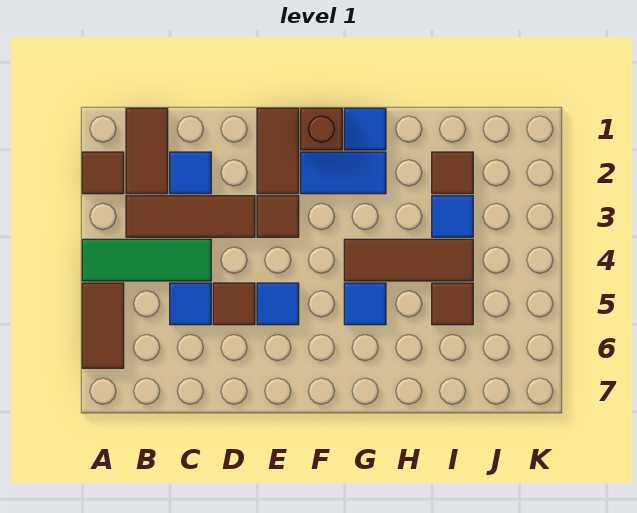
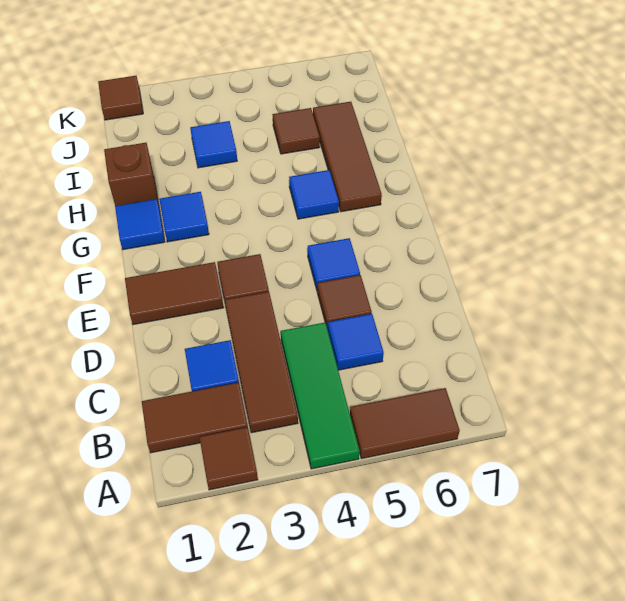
brown brick F1 level 1 -> brown brick H1 level 1
blue tile F2:G2 level 1 -> blue tile G2 level 1
brown tile G4:I4 level 1 -> brown tile G6:I6 level 1
brown tile I2 level 1 -> brown tile K1 level 1

